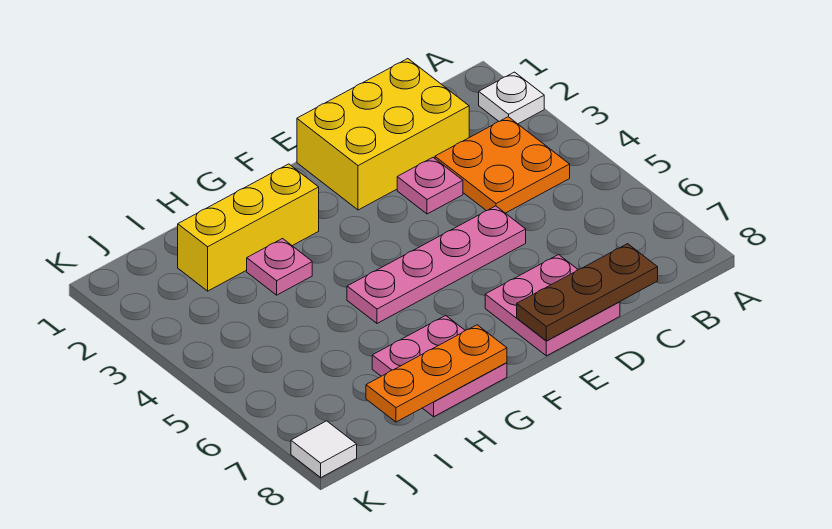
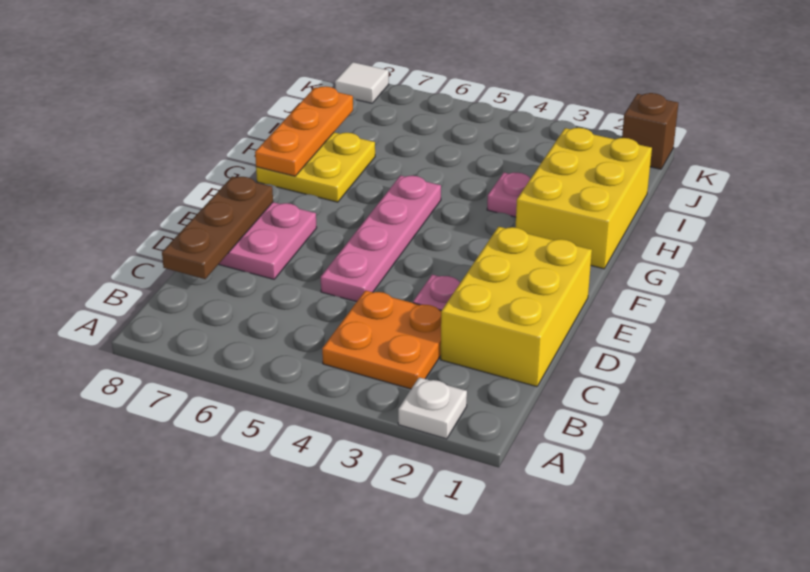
yellow brick G2:I2 level 1 -> yellow brick G1:I2 level 1
pink plate G7:H8 level 1 -> yellow plate G7:H8 level 1
none -> brown brick K1 level 1

